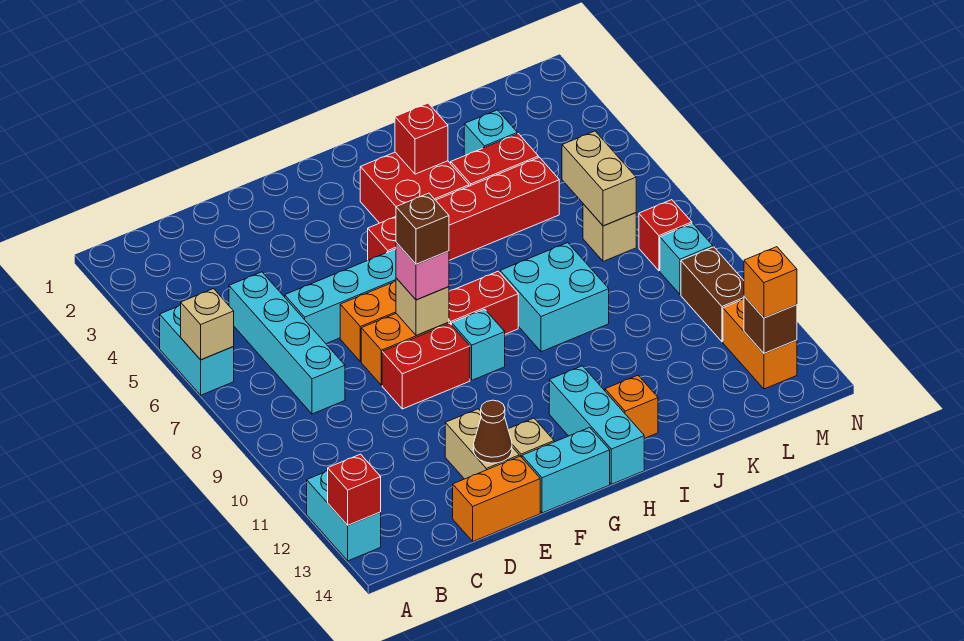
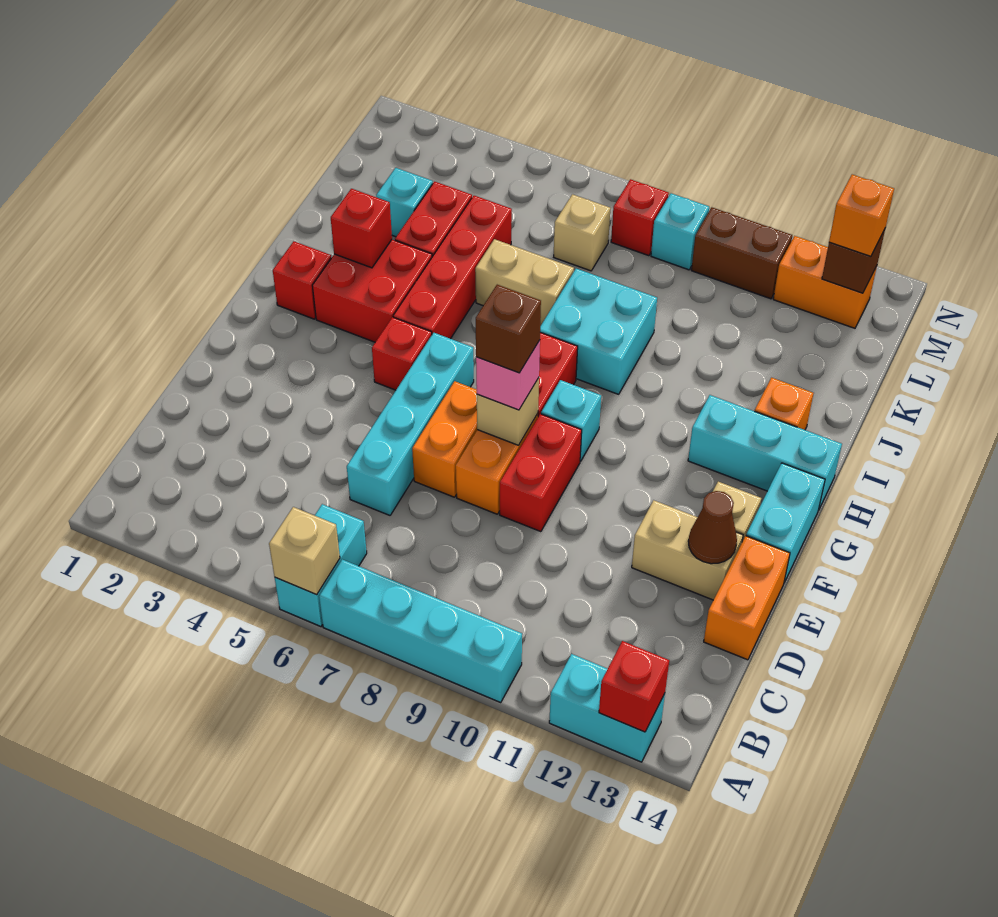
cyan brick A5:A6 level 1 -> cyan brick A6:B6 level 1
cyan brick C5:C8 level 1 -> cyan brick A7:A10 level 1
none -> red brick H2 level 1
tan brick L6:L7 level 2 -> tan brick J6:J7 level 1

